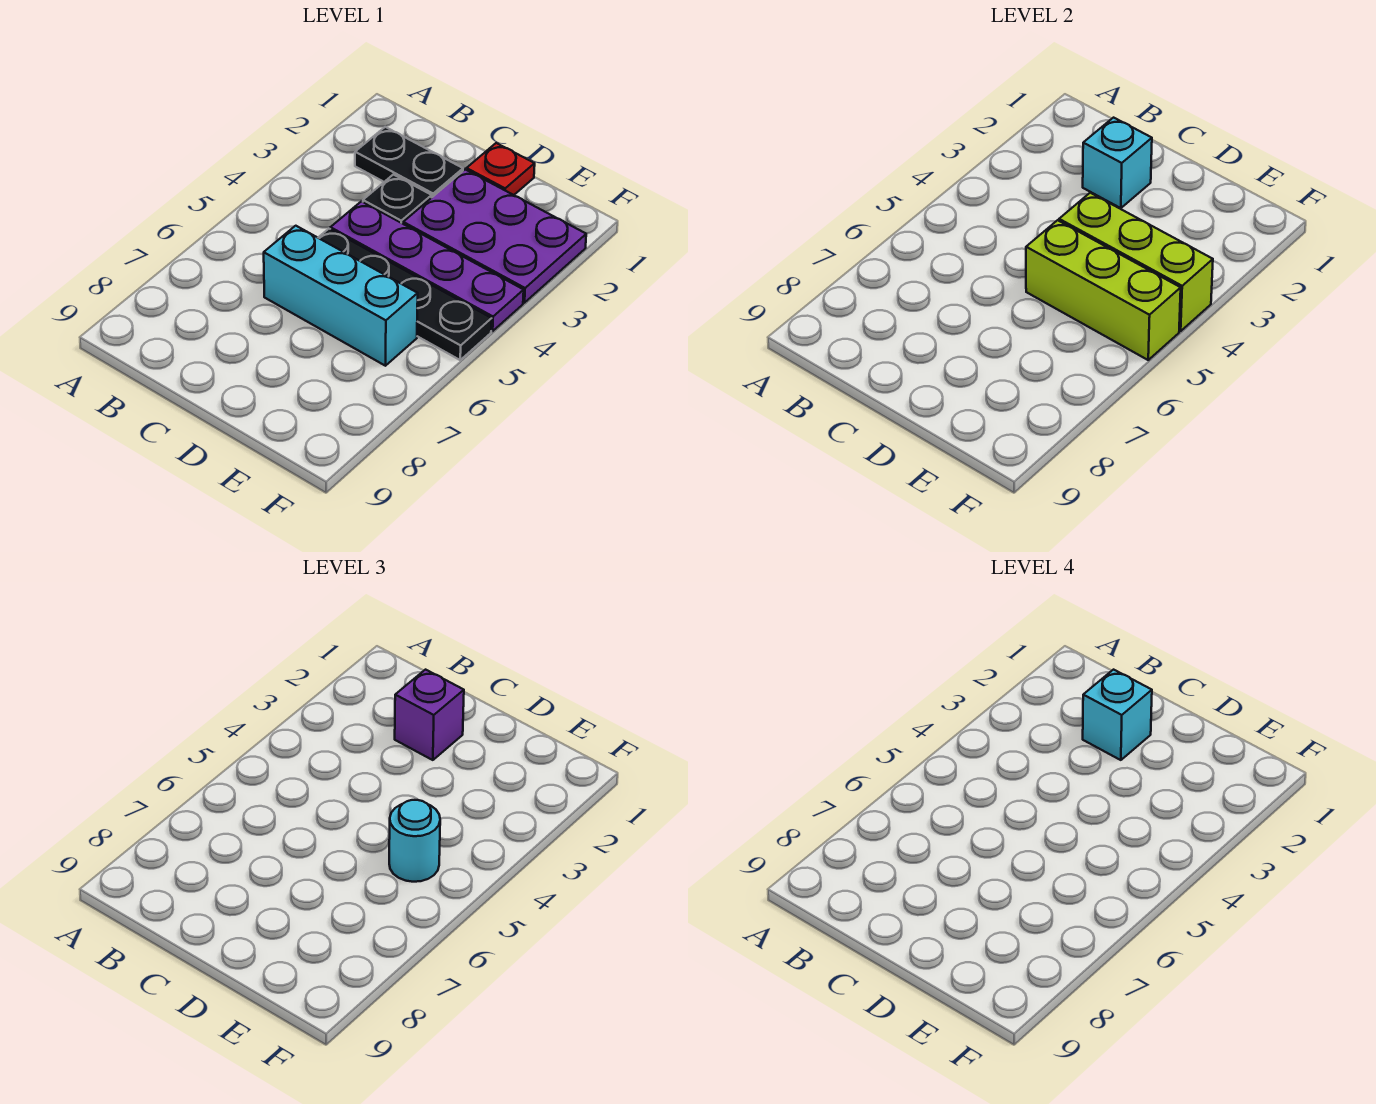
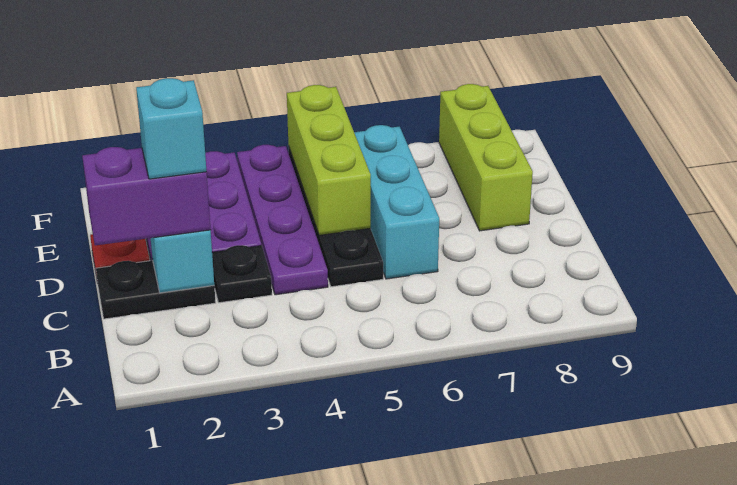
black plate B2:C2 level 1 -> black plate C1:C2 level 1
purple brick C2 level 3 -> purple brick C1:C2 level 3
lime brick D4:F4 level 2 -> lime brick D8:F8 level 1
cyan round brick E5 level 3 -> none

